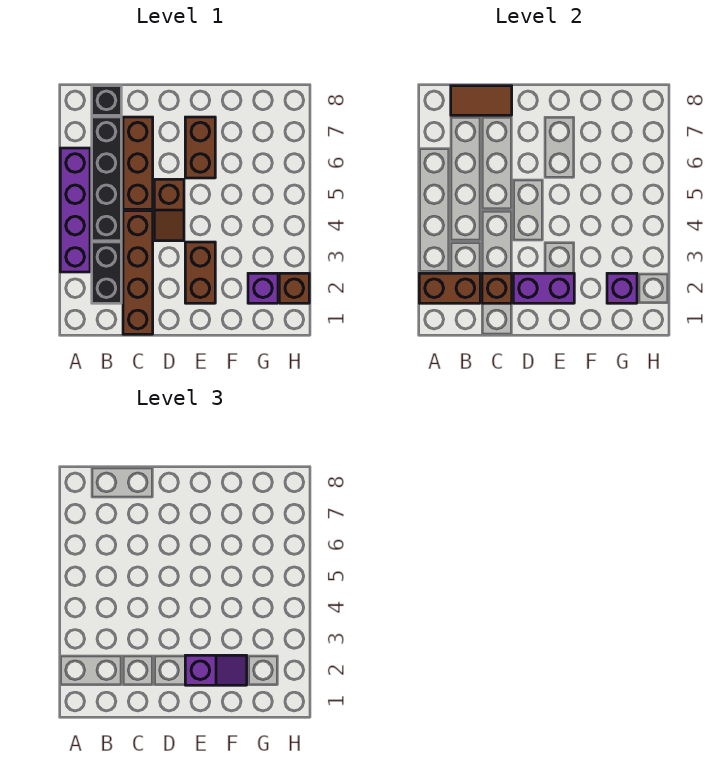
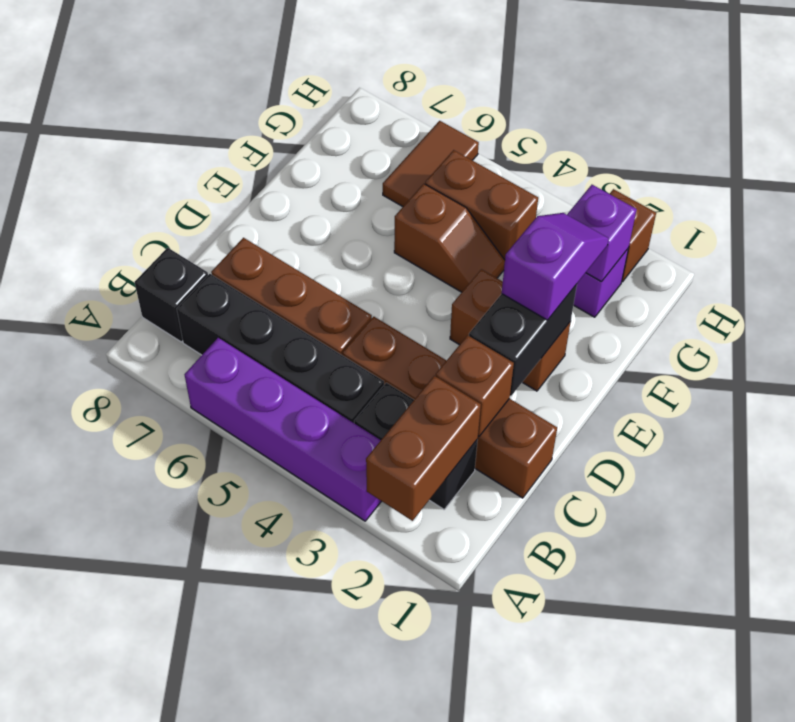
brown tile B8:C8 level 2 -> brown tile G6:H6 level 1
purple brick D2:E2 level 2 -> black brick D2:E2 level 2
brown slope D4:D5 level 1 top 5 -> brown slope F4:F5 level 1 top 5
brown brick E6:E7 level 1 -> brown brick G4:G5 level 1

